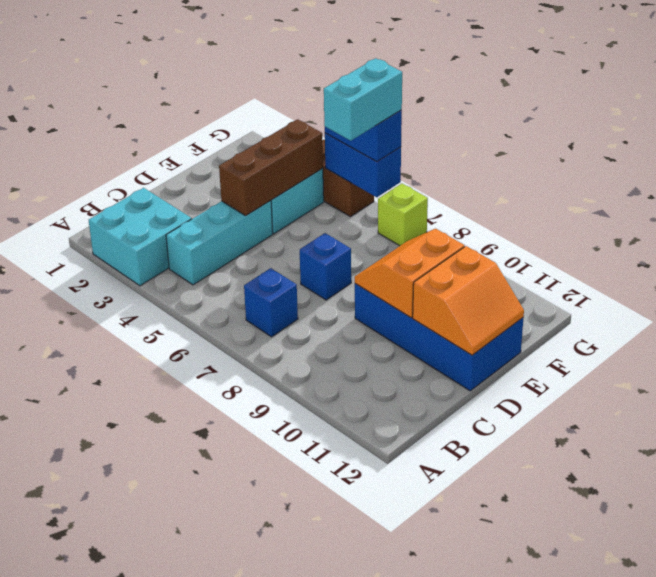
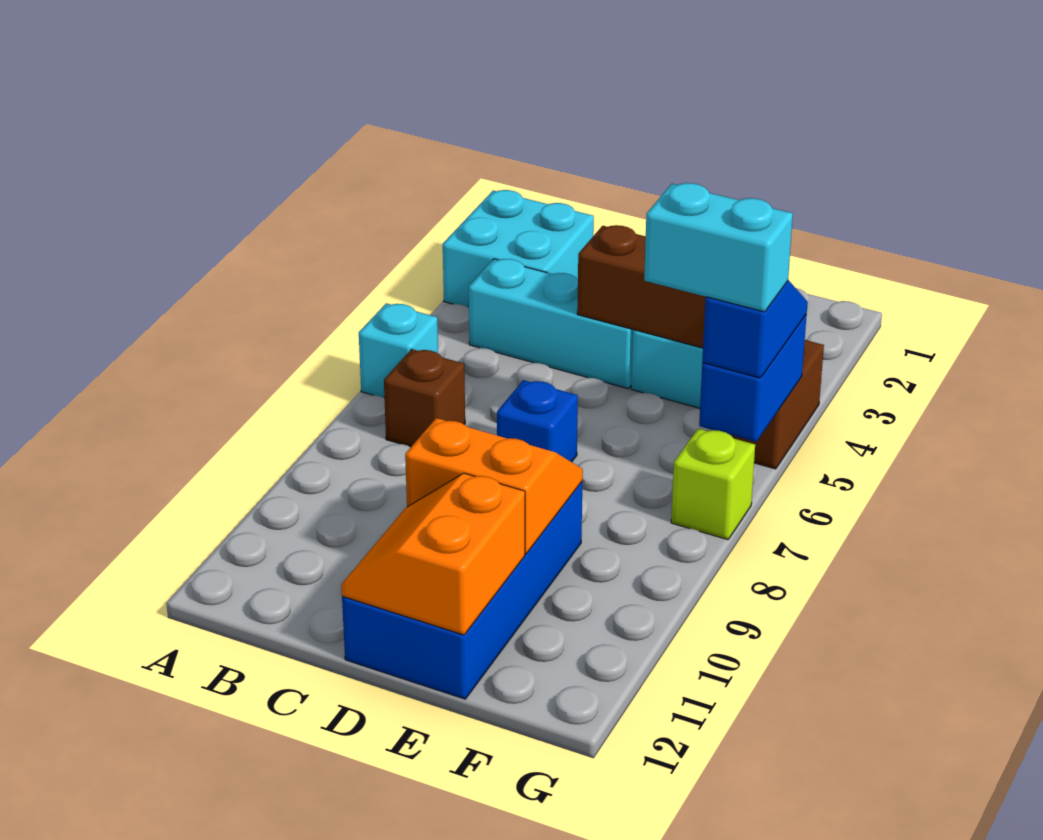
none -> cyan brick A6 level 1
blue brick B7 level 1 -> brown brick B7 level 1
orange slope D11:E12 level 2 top 11 -> orange slope D11:E12 level 2 top E

